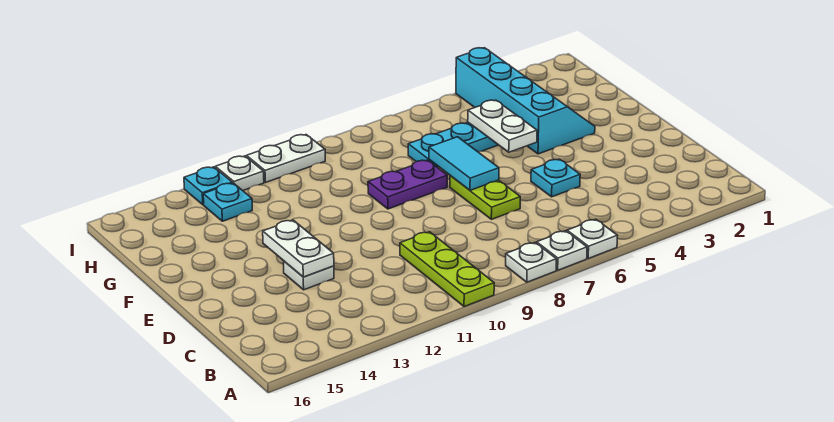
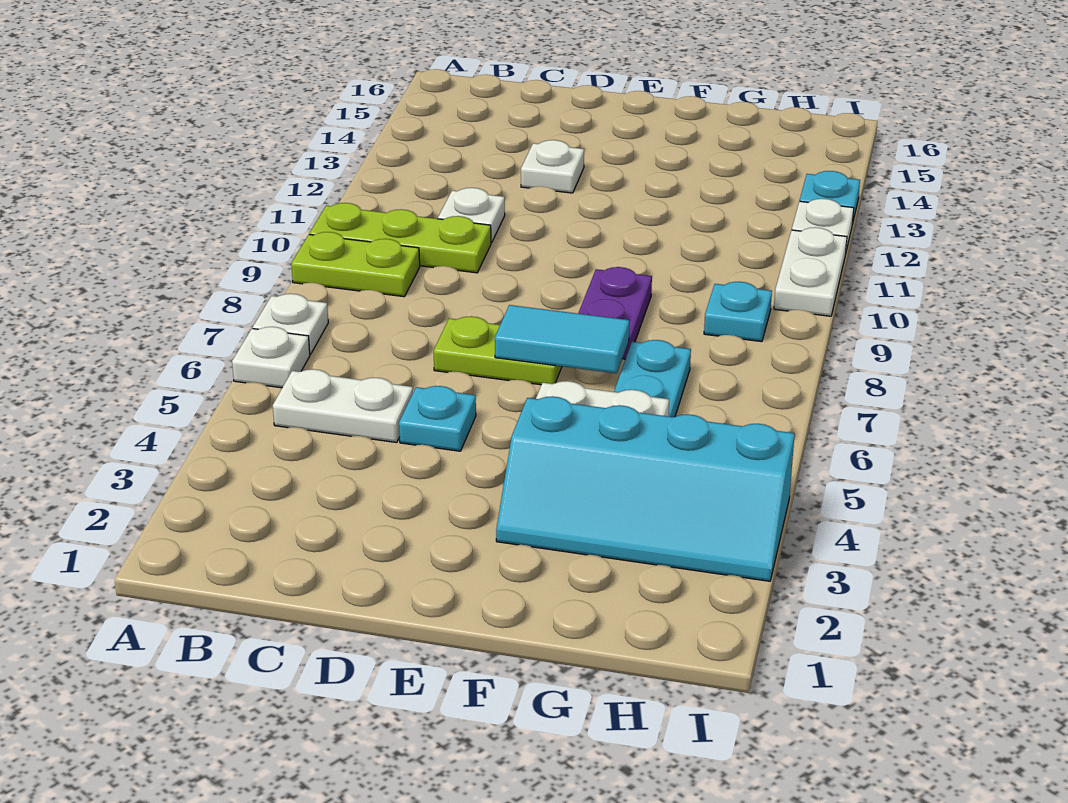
white plate A8 level 1 -> white plate C11 level 1
none -> lime plate A9:B9 level 1
white plate D13:E13 level 2 -> white plate B5:C5 level 1
cyan plate H13 level 1 -> cyan plate H9 level 1

